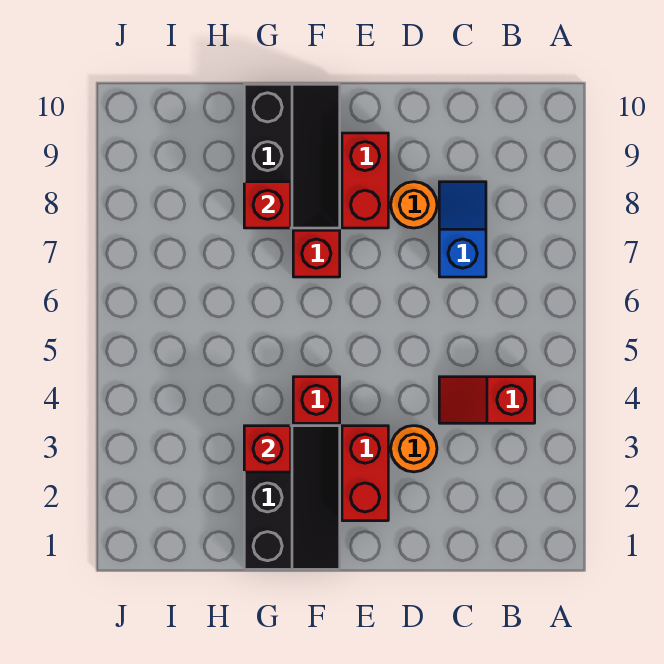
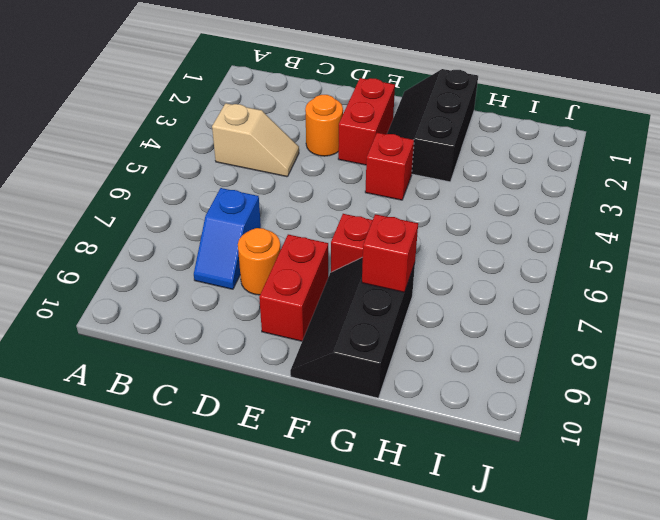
red slope B4:C4 level 1 top B -> tan slope B4:C4 level 1 top B
red brick G3 level 2 -> none

